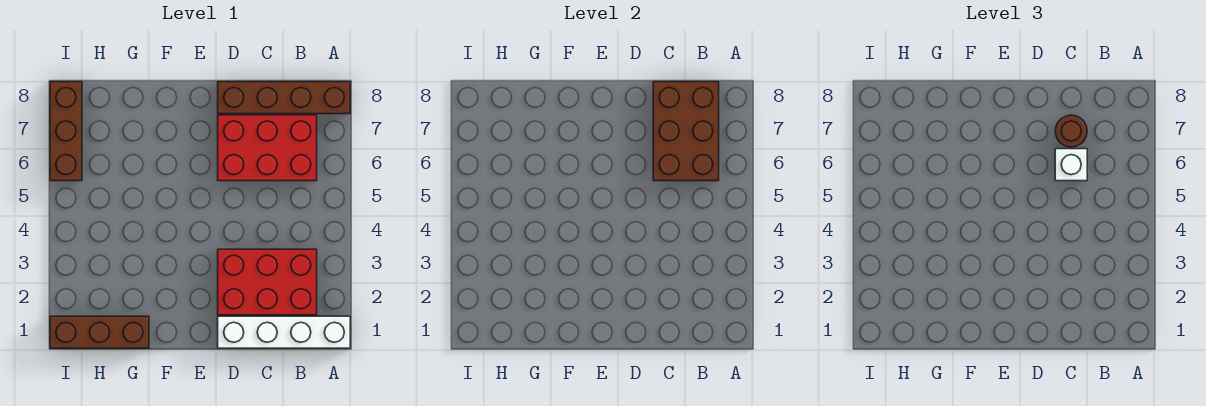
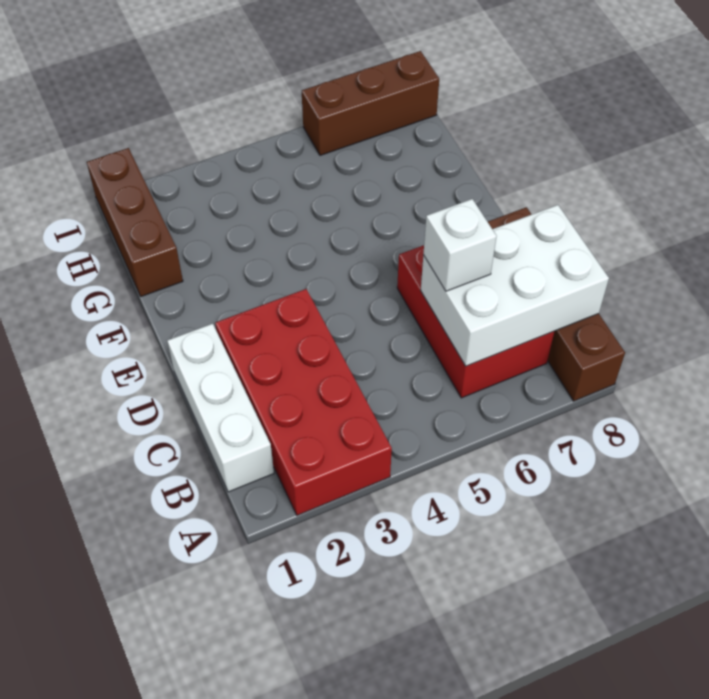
white brick A1:D1 level 1 -> white brick B1:D1 level 1
red brick B2:D3 level 1 -> red brick A2:D3 level 1
brown brick B6:C8 level 2 -> white brick B6:C8 level 2
brown round brick C7 level 3 -> none

